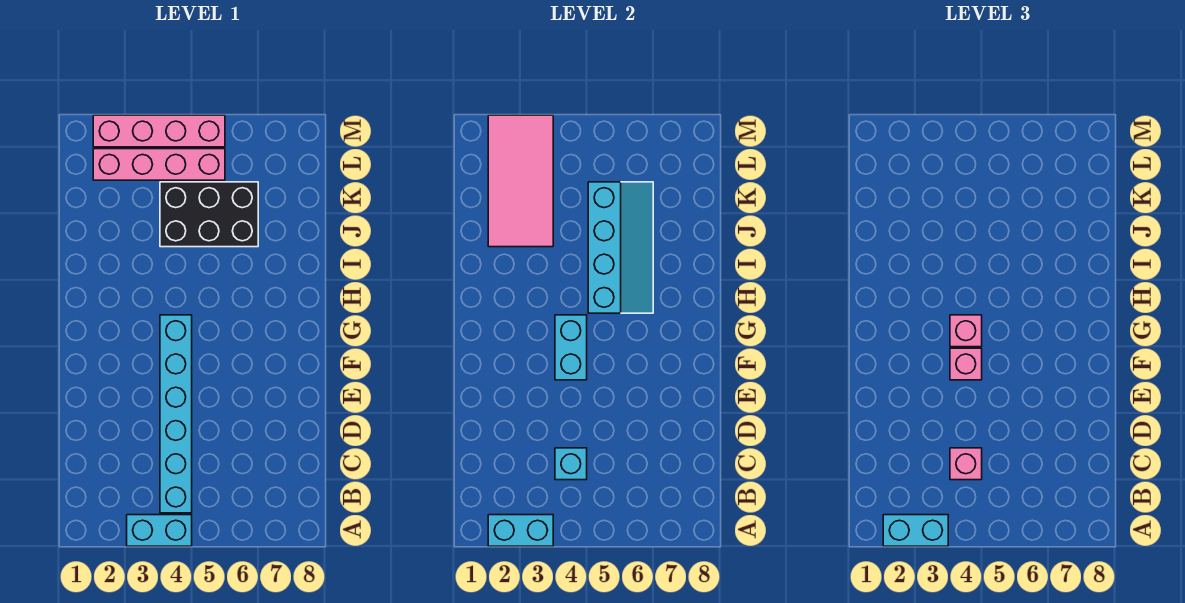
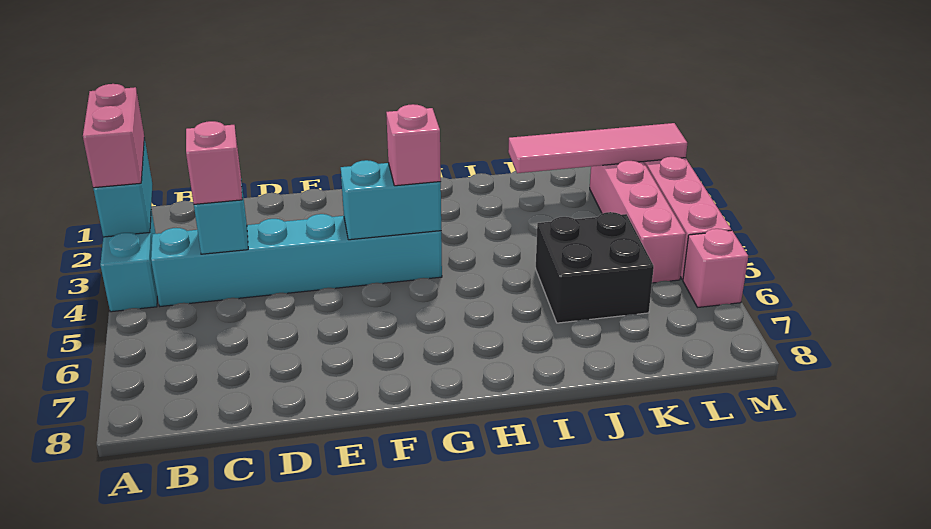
cyan brick A2:A3 level 3 -> pink brick A2:A3 level 3
pink brick F4 level 3 -> pink brick M6 level 1
cyan slope H5:K6 level 2 top 5 -> none
pink tile J2:M3 level 2 -> pink tile J2:M2 level 2
black brick J4:K6 level 1 -> black brick J5:K6 level 1

